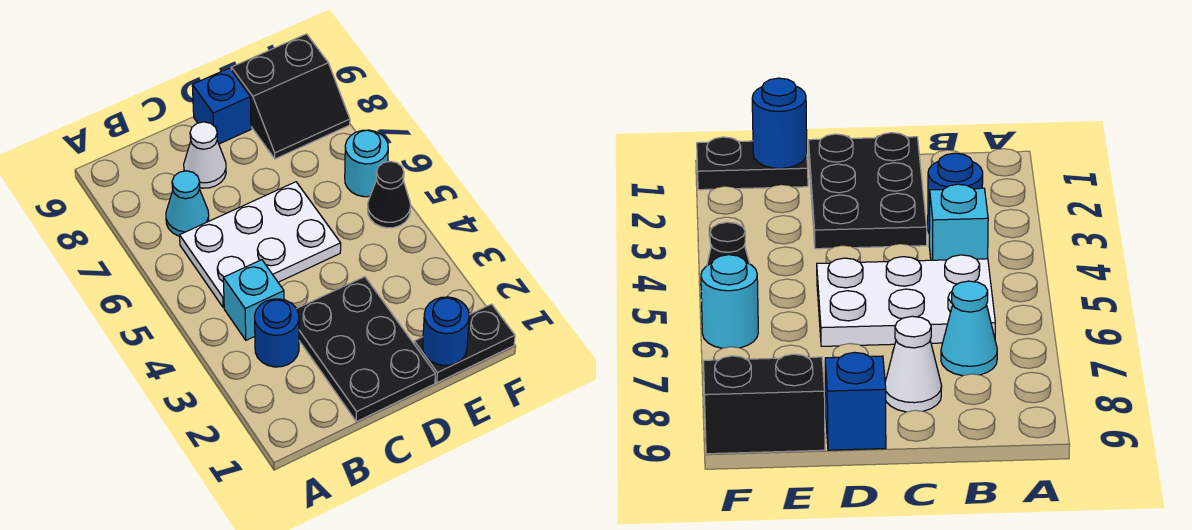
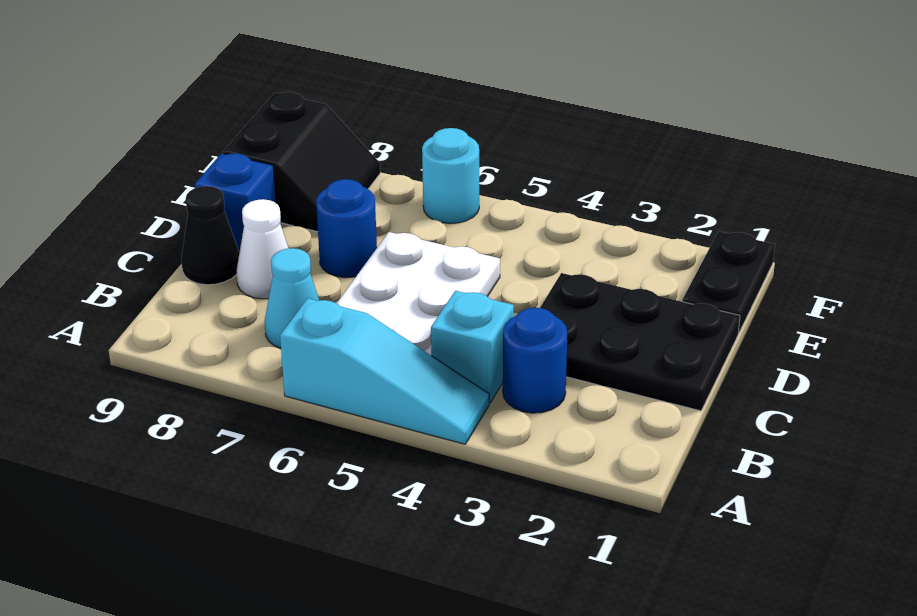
none -> cyan slope A4:A6 level 1 top 6
blue round brick E1 level 2 -> blue round brick D7 level 1
black cone F5 level 1 -> black cone C9 level 1

